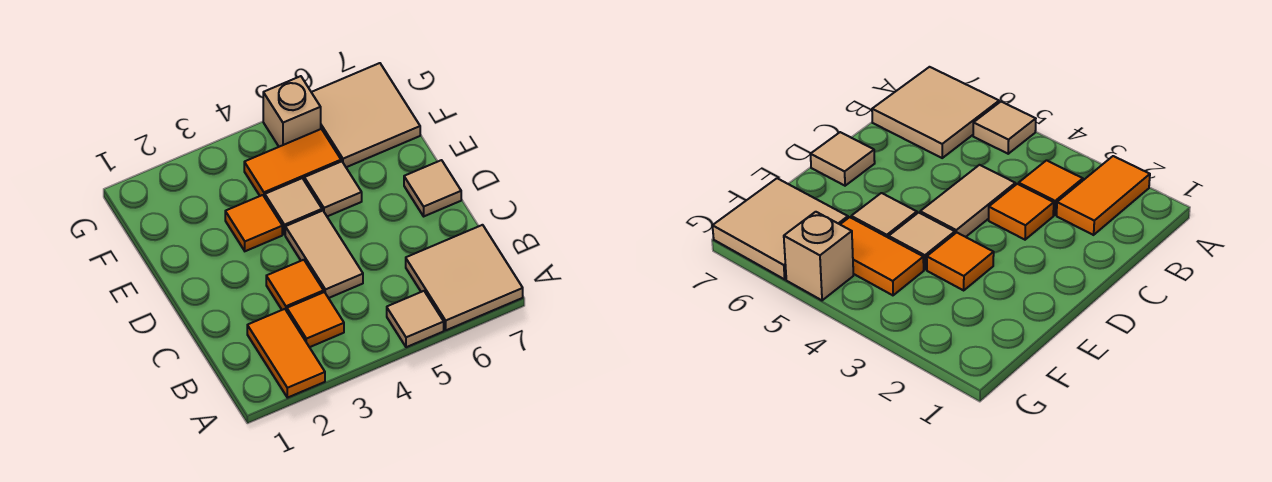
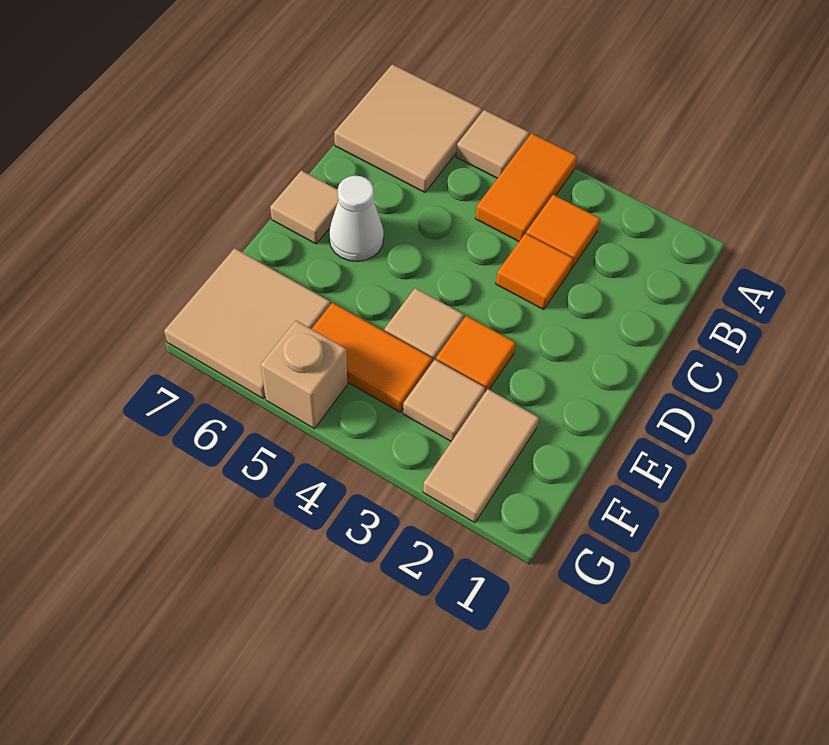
orange tile A2:B2 level 1 -> orange tile A4:B4 level 1
tan tile C4:D4 level 1 -> tan tile F2:G2 level 1
none -> white cone D6 level 1
tan tile E5 level 1 -> tan tile F3 level 1

